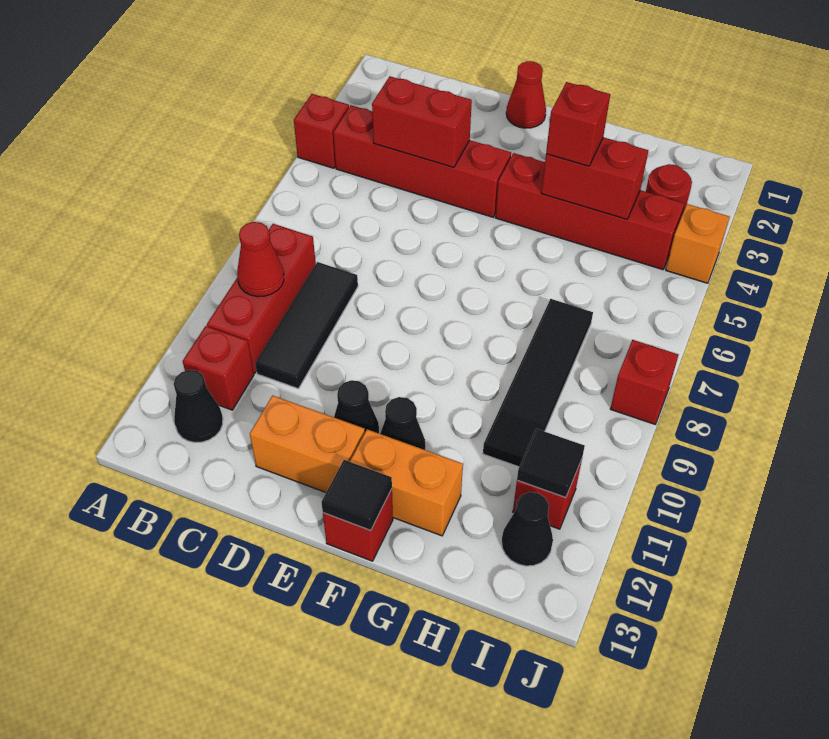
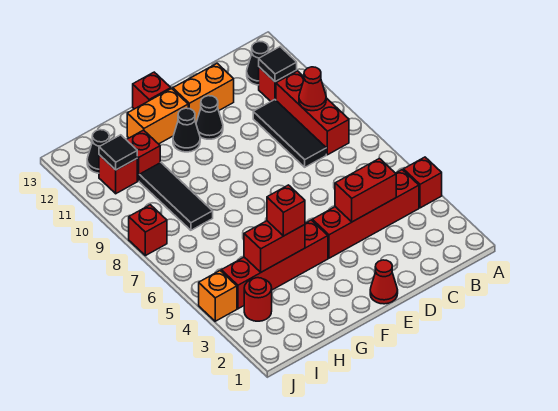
black tile F13 level 2 -> black tile B11 level 2
black tile H7:H10 level 1 -> black tile H8:H10 level 1
none -> red brick H11 level 1

